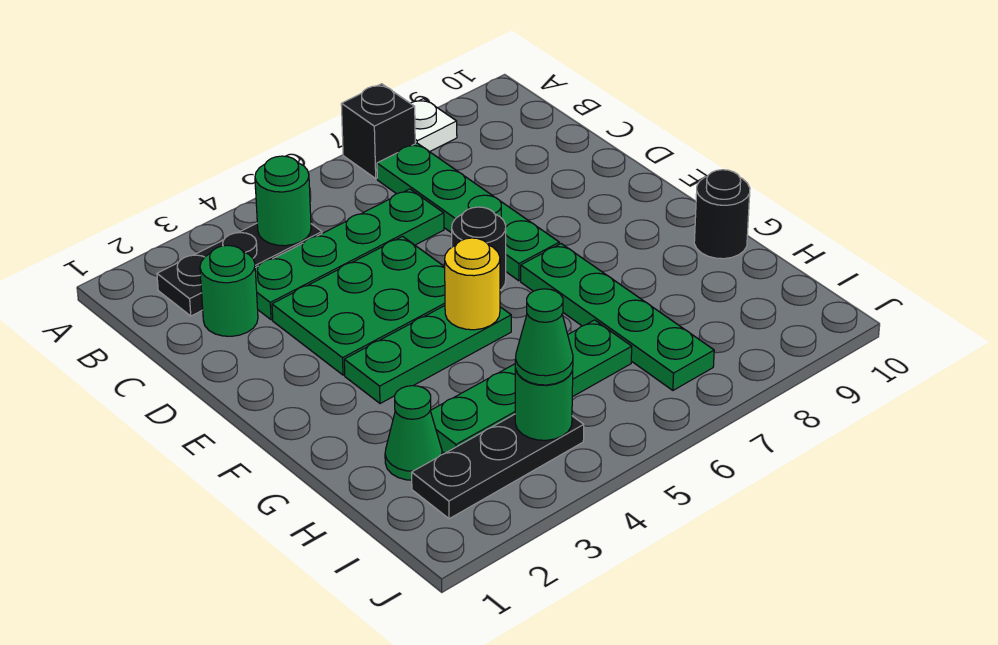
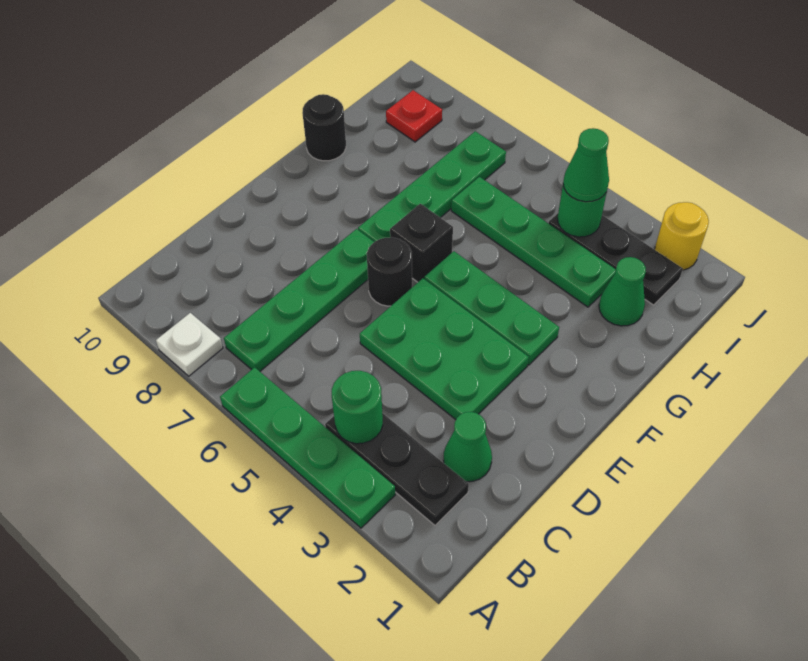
black brick A7 level 1 -> black brick F6 level 1
green round brick C2 level 1 -> green cone C2 level 1
green plate C3:C6 level 1 -> green plate A3:A6 level 1
yellow round brick F5 level 2 -> yellow round brick J2 level 1
none -> red plate I9 level 1

